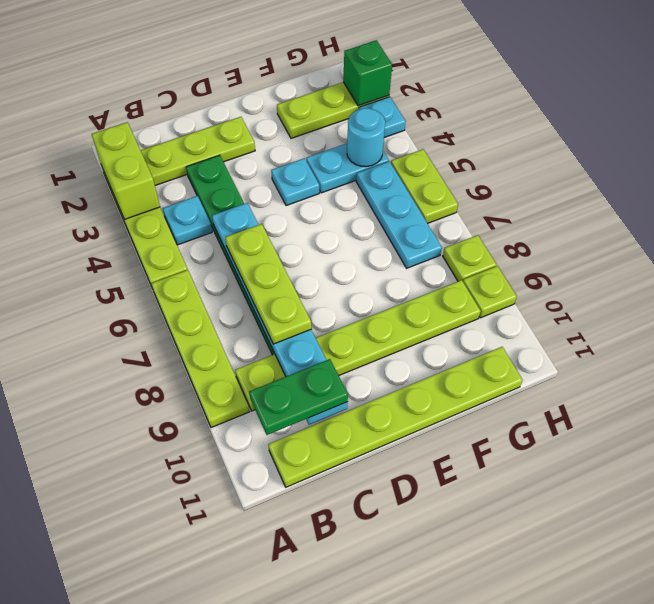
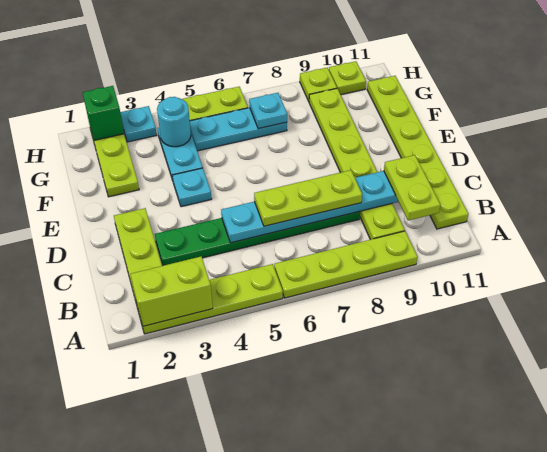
cyan plate B4 level 1 -> cyan plate G7 level 2
green plate B10:C10 level 3 -> lime plate B10:C10 level 3
lime plate H8 level 1 -> lime plate H10 level 1

